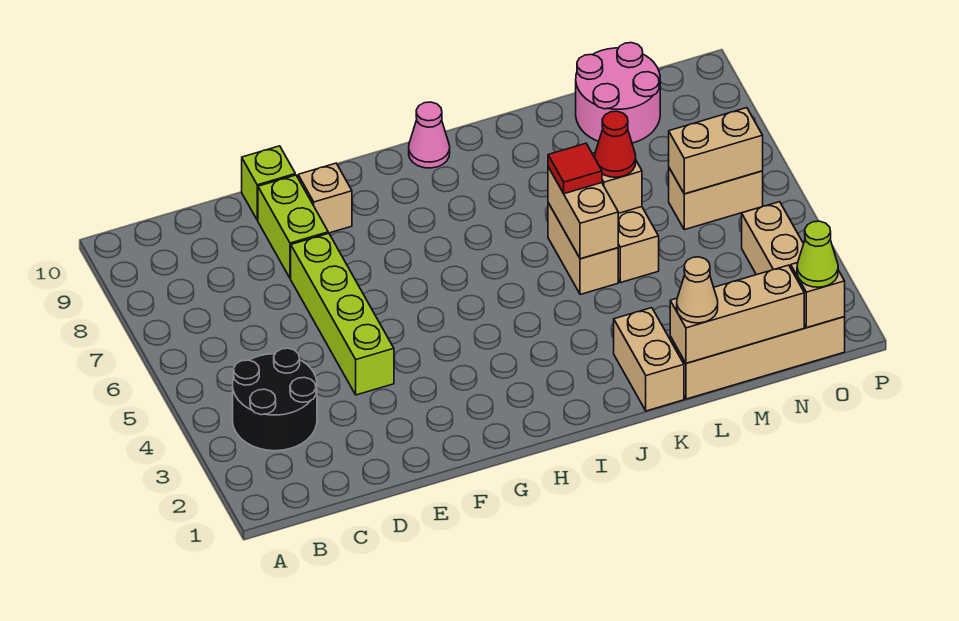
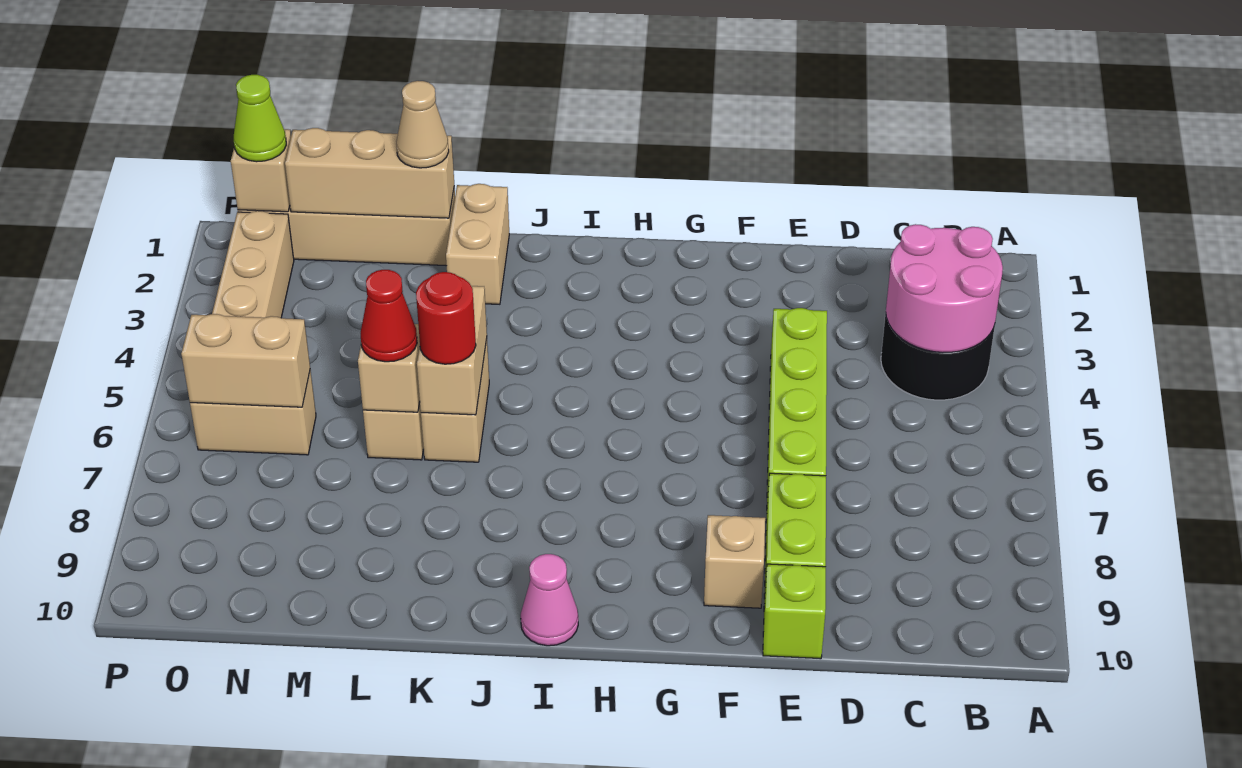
red tile K6 level 3 -> red round brick K6 level 3
pink round brick M9:N10 level 1 -> pink round brick B3:C4 level 2

